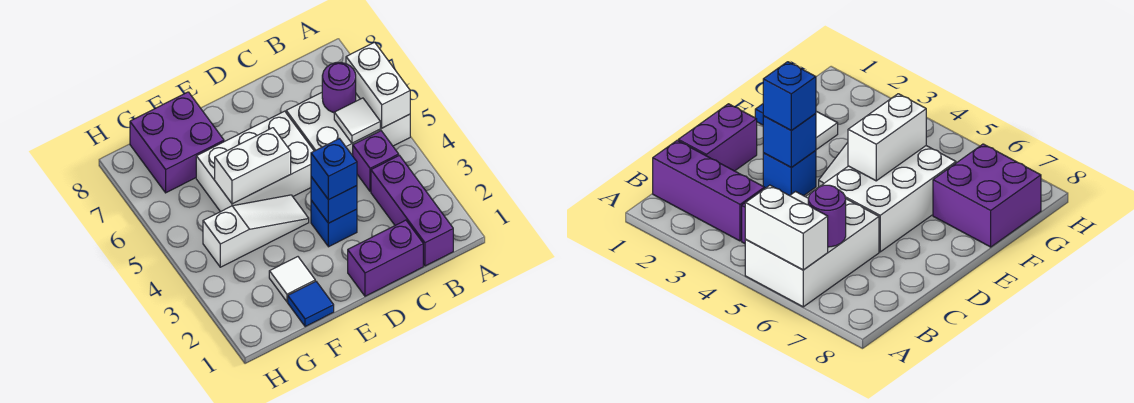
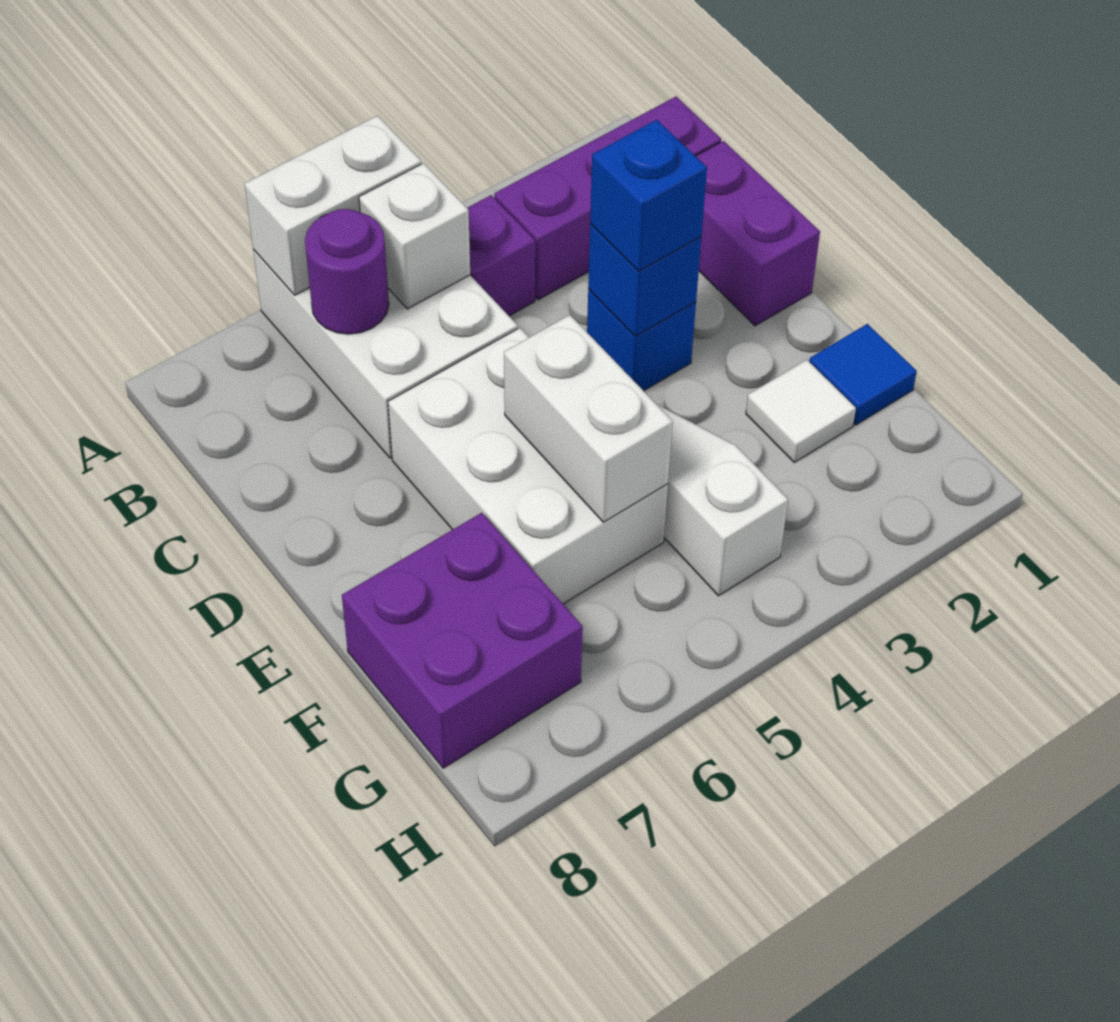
white tile B5 level 2 -> white brick B5 level 2

